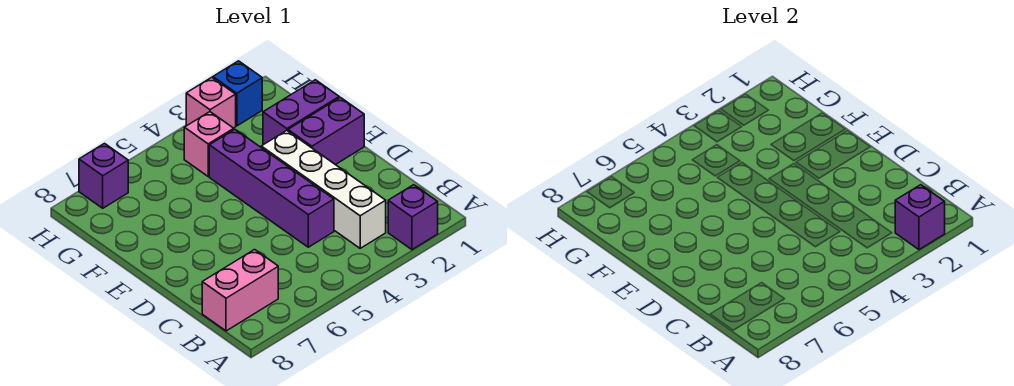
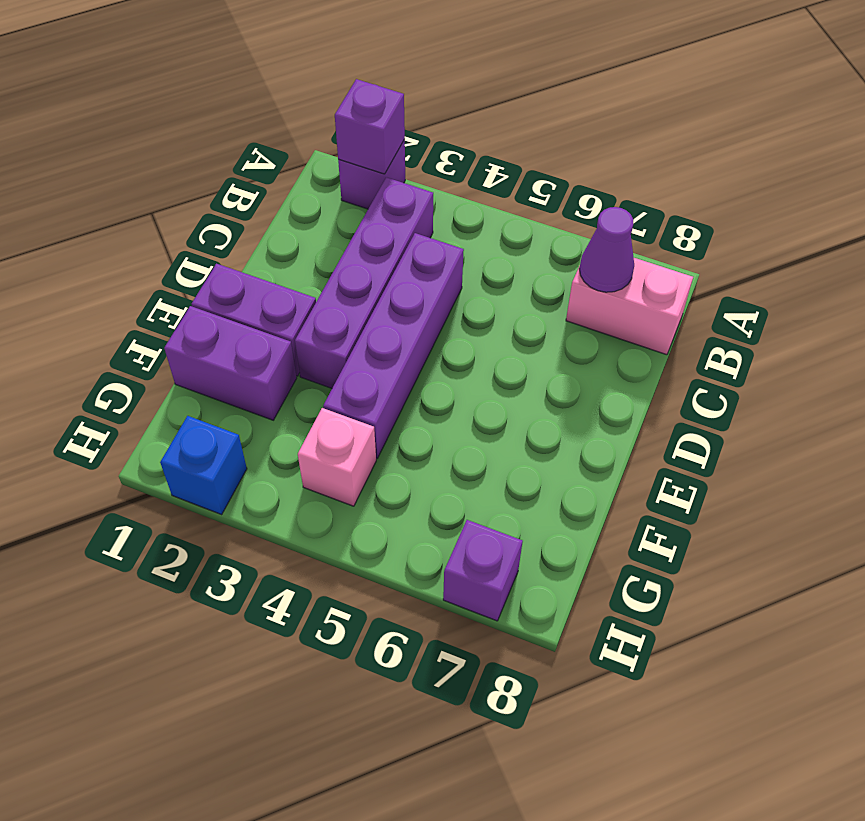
white brick B3:E3 level 1 -> purple brick B3:E3 level 1
none -> purple cone B7 level 2
pink brick H3 level 1 -> none

